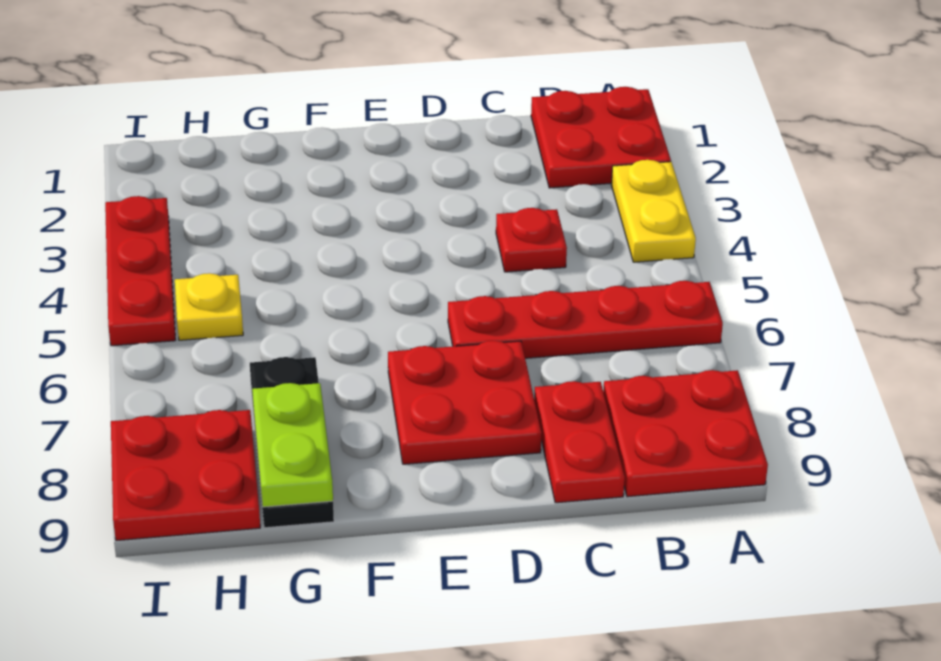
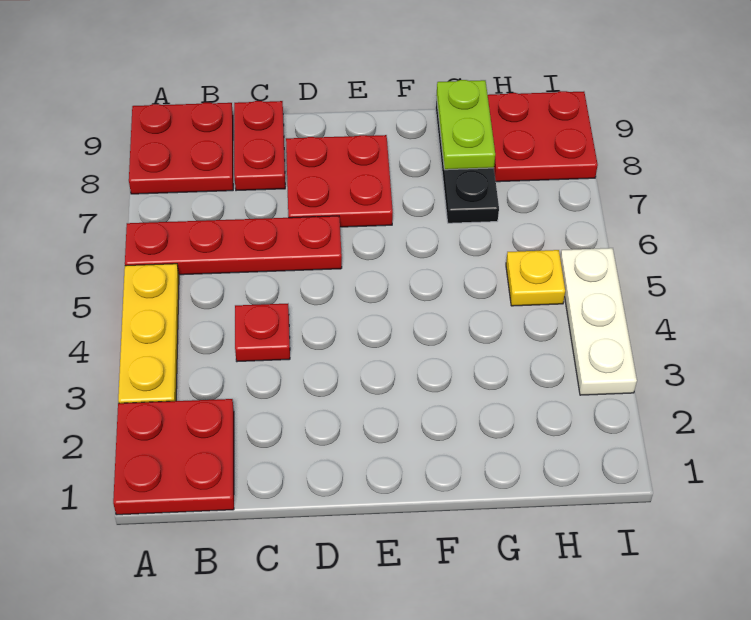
yellow plate A3:A4 level 1 -> yellow plate A3:A5 level 1
red plate I3:I5 level 1 -> white plate I3:I5 level 1

